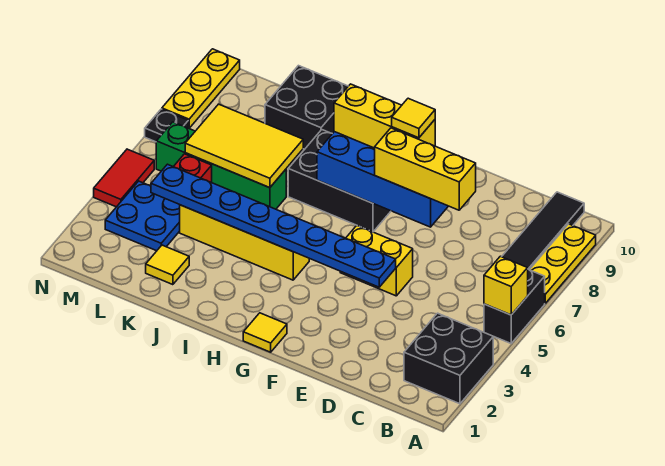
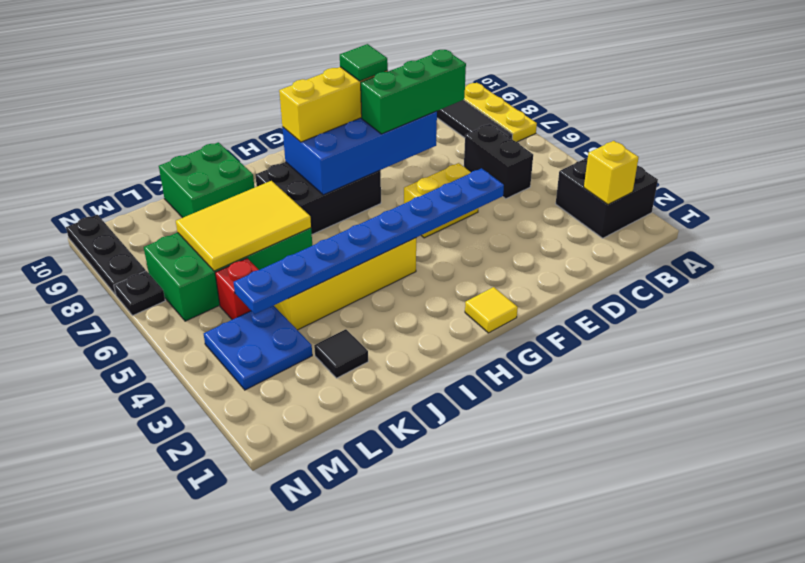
black brick A5:A6 level 1 -> black brick C5:C6 level 1
yellow brick A5 level 2 -> yellow brick B2 level 2
yellow brick D7:F7 level 3 -> green brick D7:F7 level 3
yellow tile F8 level 4 -> green tile F8 level 4
green brick J6:M6 level 1 -> green brick J6:M7 level 1
black brick J9:K10 level 1 -> green brick J9:K10 level 1
yellow tile K2 level 1 -> black tile K2 level 1
red tile N4:N5 level 1 -> none
yellow plate N8:N10 level 1 -> black plate N8:N10 level 1

